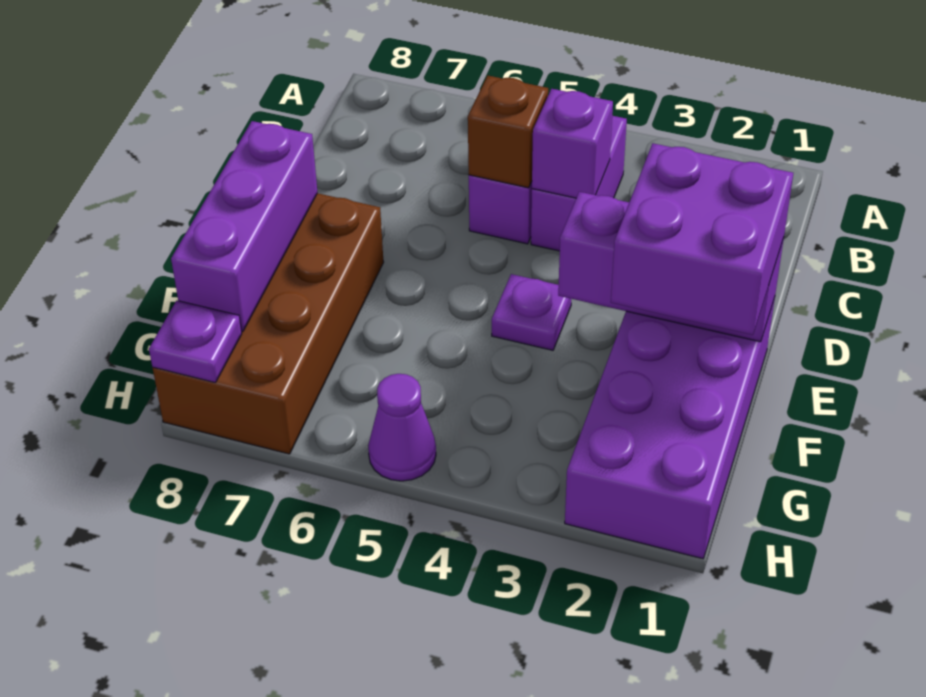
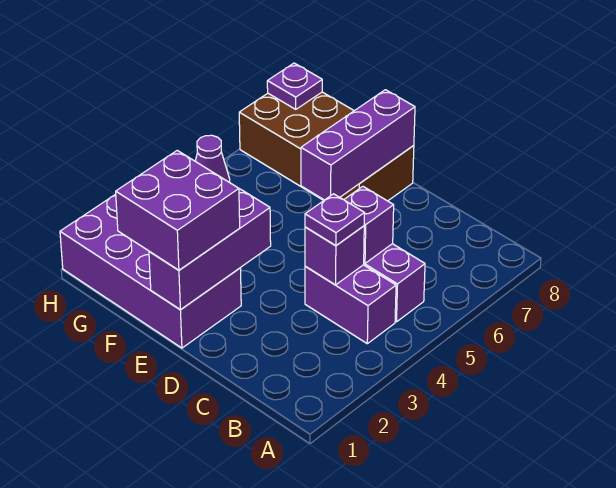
brown brick C5 level 2 -> purple brick C5 level 2
purple plate E4 level 1 -> purple plate C4 level 3
purple brick E8:G8 level 2 -> purple brick E6:E8 level 2

